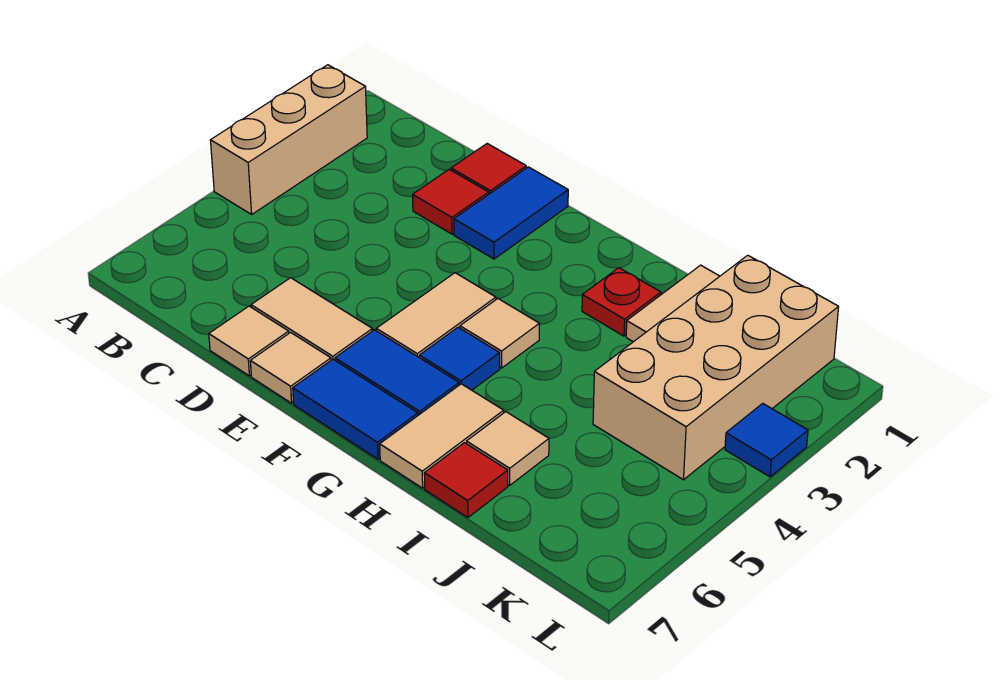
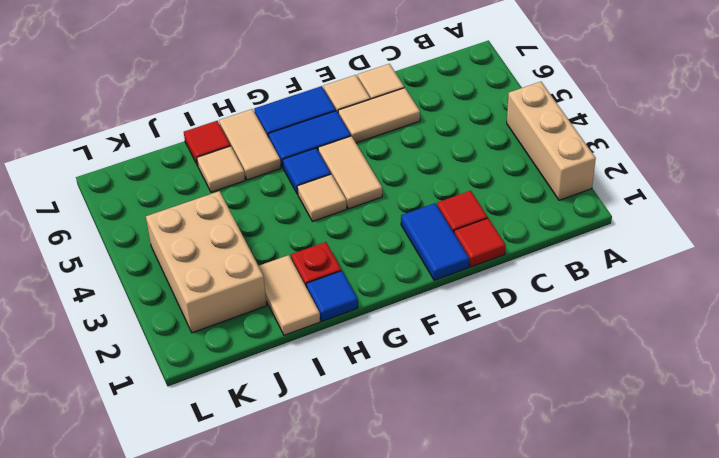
tan brick J1:K4 level 1 -> tan brick J2:K4 level 1
blue tile L3 level 1 -> blue tile H1 level 1

